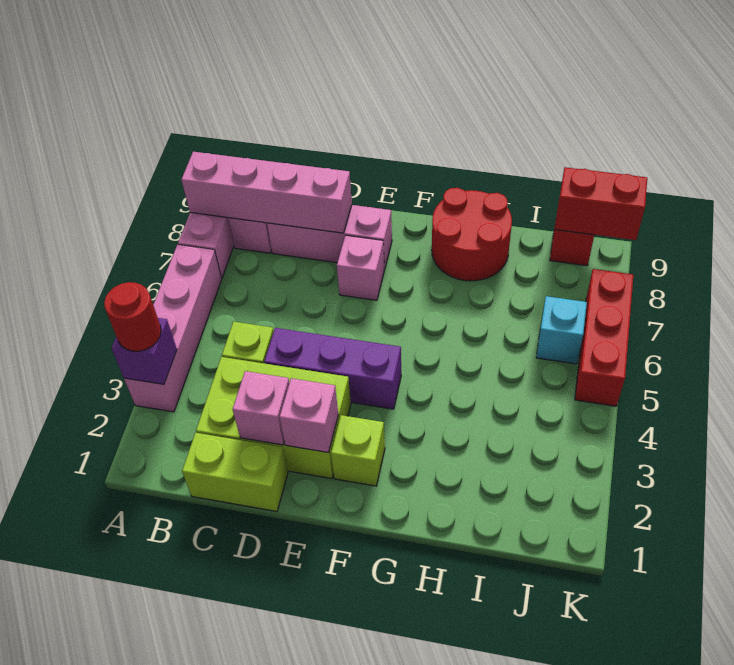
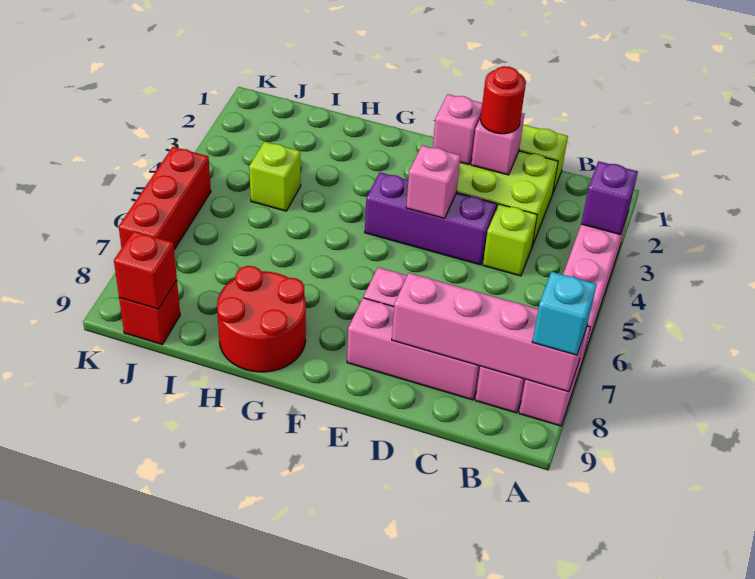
red round brick A3 level 3 -> red round brick D2 level 3
none -> pink brick E4 level 2
lime brick F2 level 1 -> lime brick I4 level 1
cyan brick J6 level 1 -> cyan brick A8 level 3
red brick J9:K9 level 2 -> red brick J9 level 2

